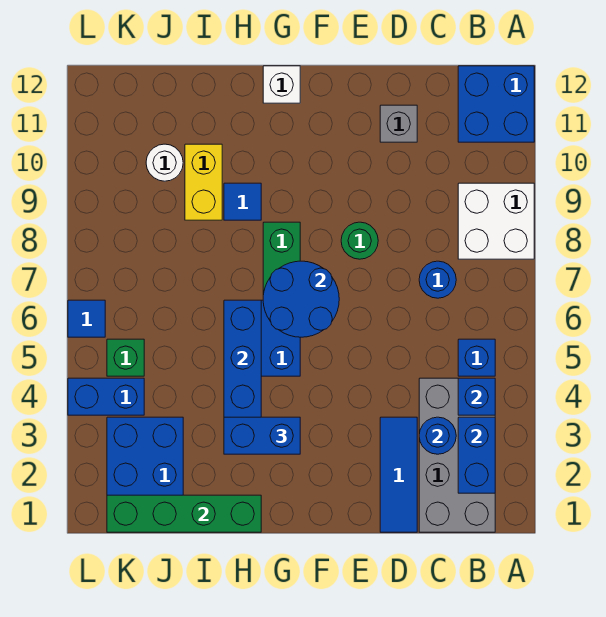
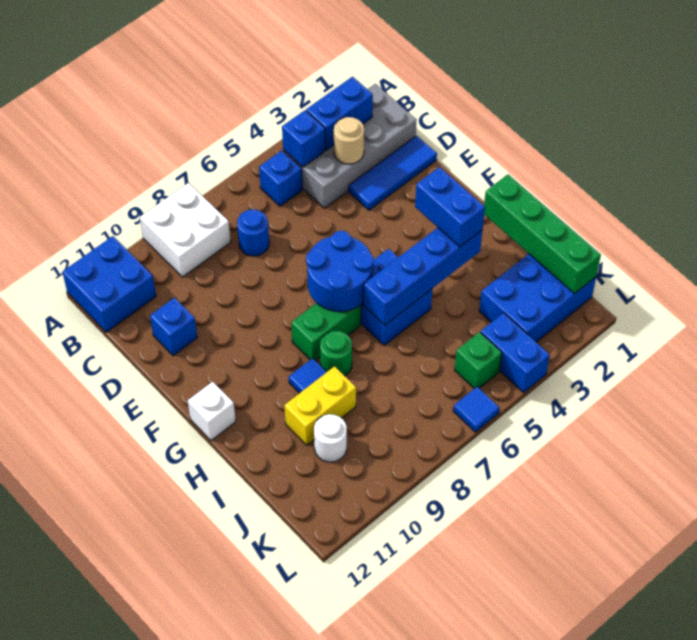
blue round brick C3 level 2 -> tan round brick C3 level 2
grey brick D11 level 1 -> blue brick D11 level 1
green round brick E8 level 1 -> green round brick H8 level 1

